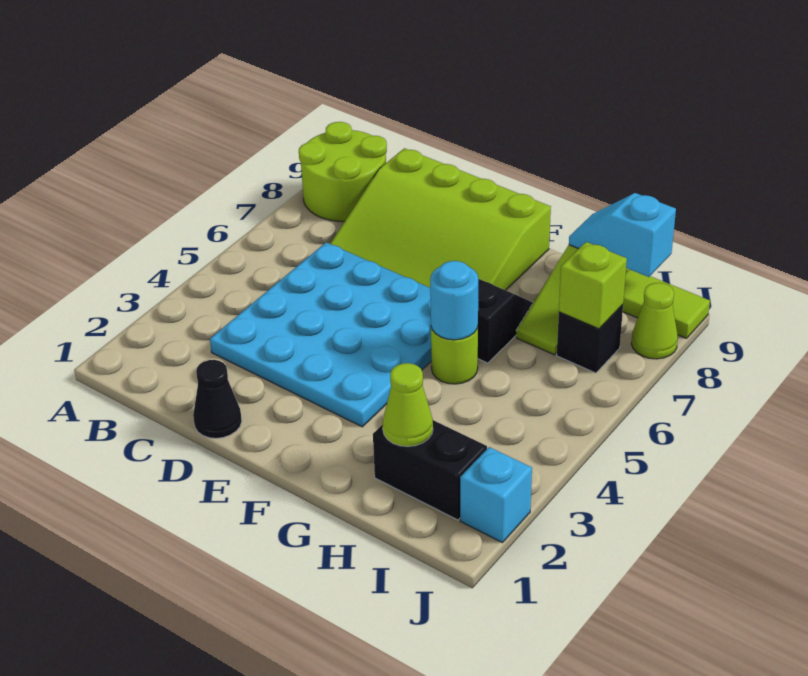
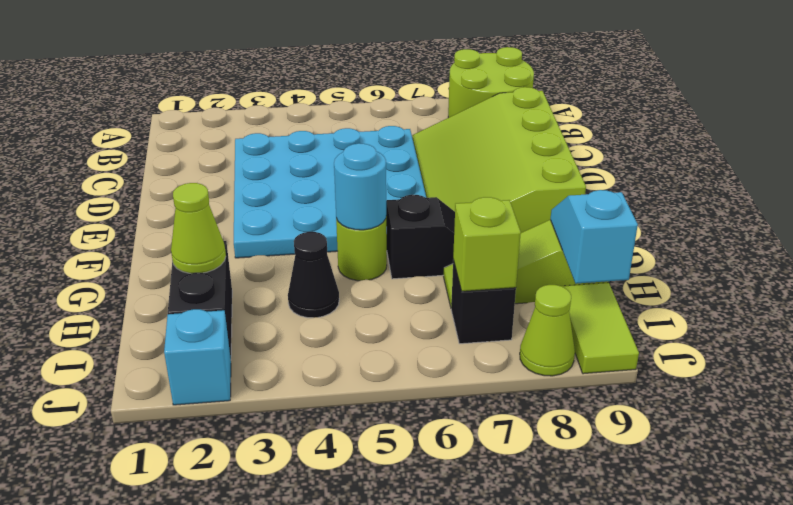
black cone D1 level 1 -> black cone H4 level 1

